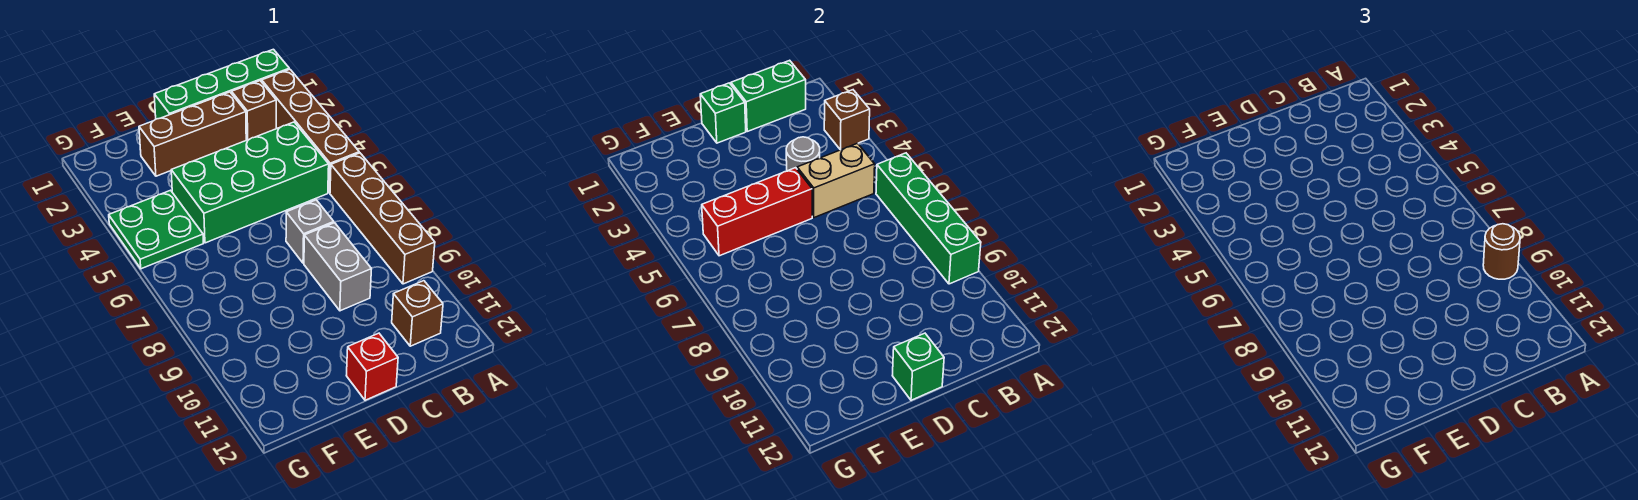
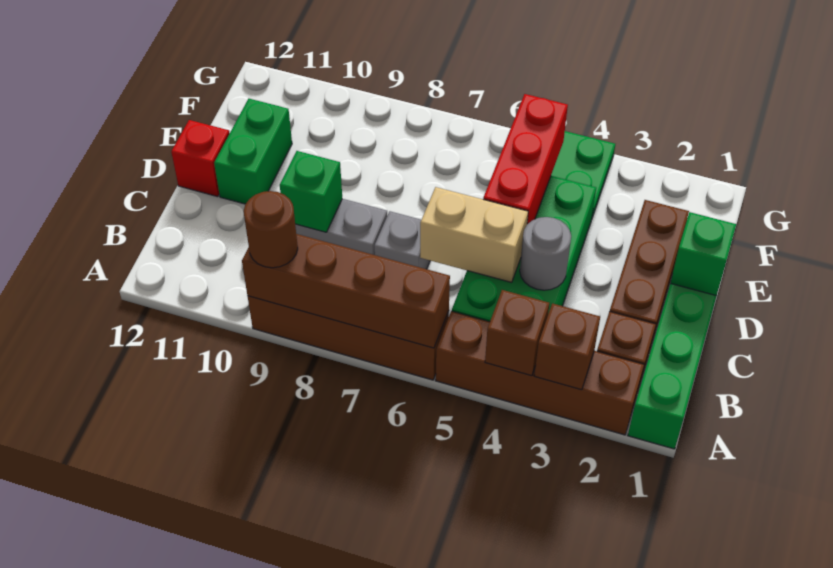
green brick A6:A9 level 2 -> brown brick A6:A9 level 2
green brick B1:C1 level 2 -> green brick D11:E11 level 1
tan brick B5:C5 level 2 -> tan brick C5:C6 level 2
brown brick B11 level 1 -> brown brick A4 level 2
green brick D12 level 2 -> green brick C9 level 2

